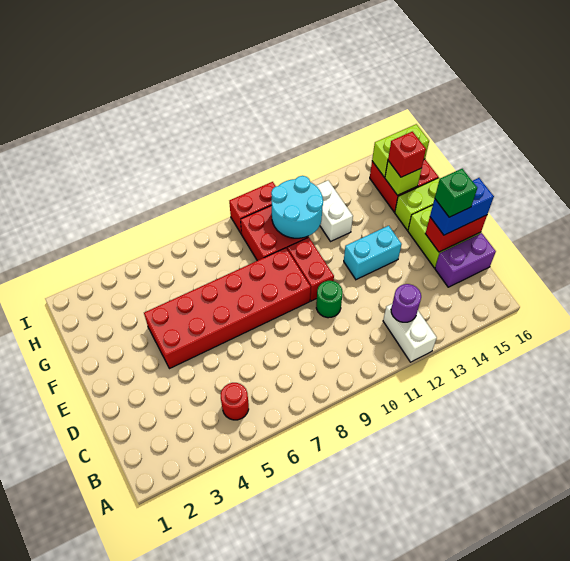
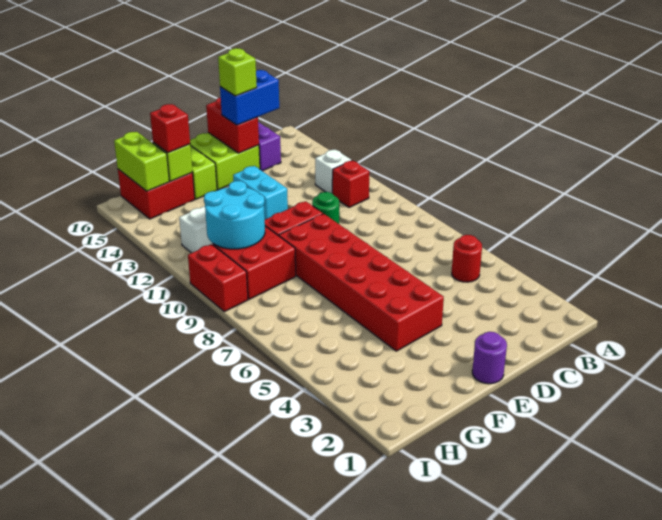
white brick A12:B12 level 1 -> white brick B12 level 1
none -> red brick B11 level 1
purple round brick B12 level 2 -> purple round brick E1 level 1
blue brick D15:D16 level 3 -> blue brick C15:D15 level 3
green brick D15 level 4 -> lime brick D15 level 4

